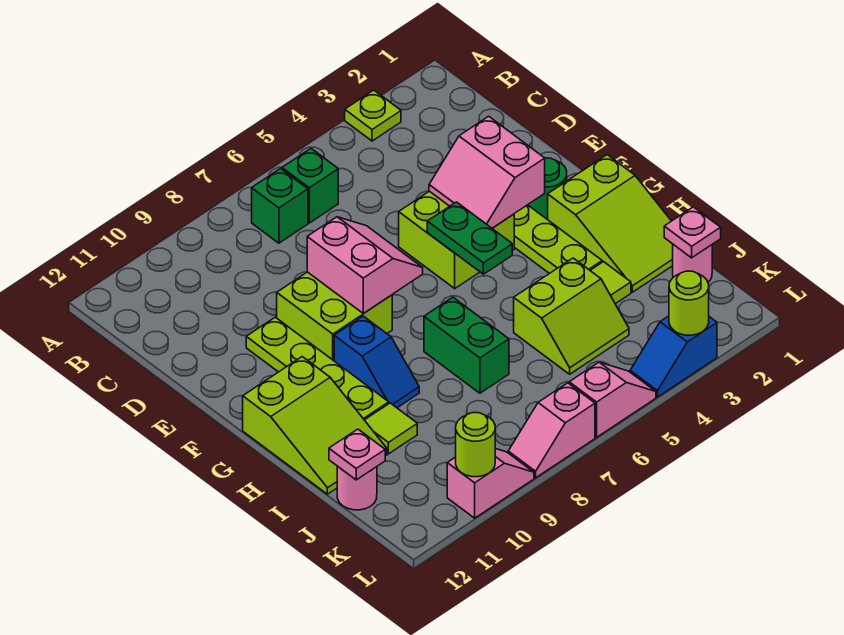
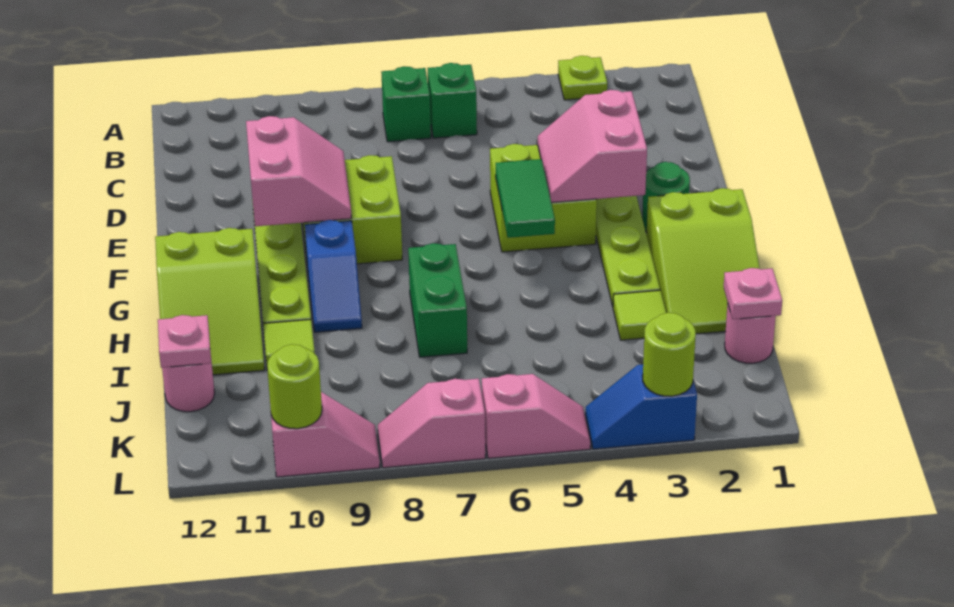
pink slope E7:F8 level 2 top 8 -> pink slope E9:F10 level 2 top 10
green plate F5:G5 level 2 -> green tile F5:G5 level 2
lime slope I4:J5 level 1 top I -> none

